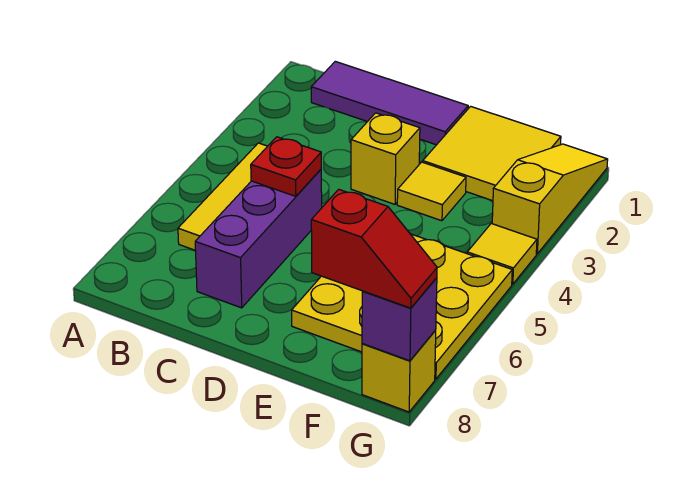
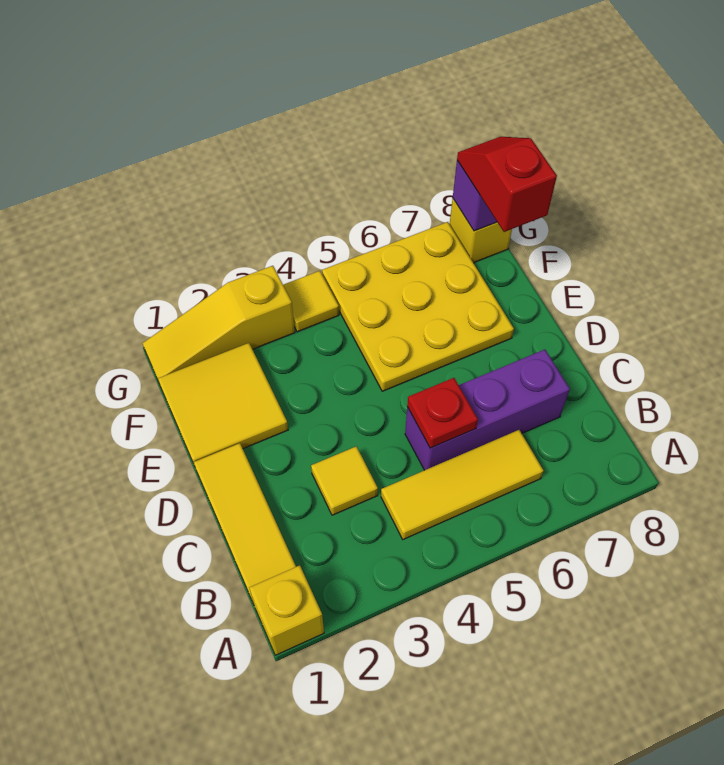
purple tile B1:D1 level 1 -> yellow tile B1:D1 level 1
yellow brick D3 level 1 -> yellow brick A1 level 1
yellow tile E3 level 1 -> yellow tile C3 level 1

